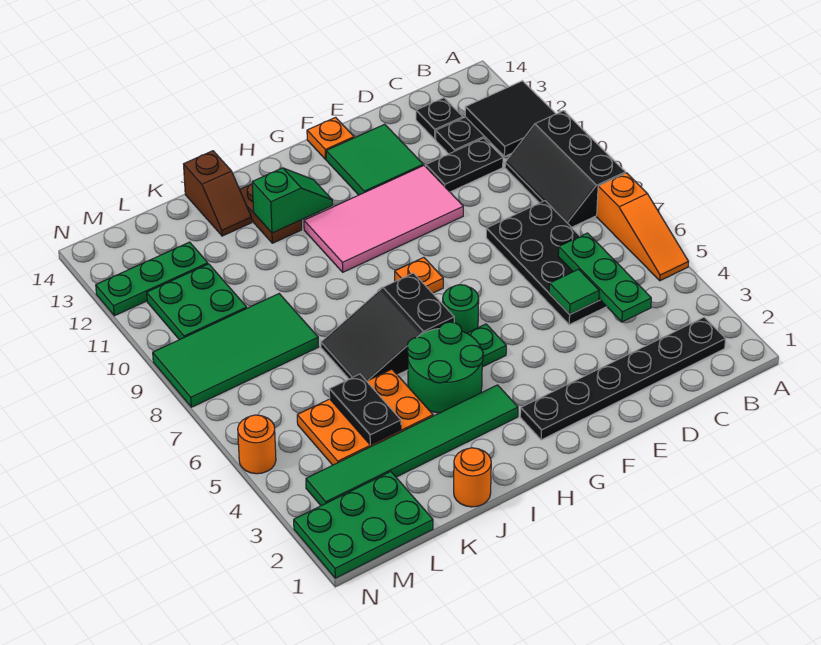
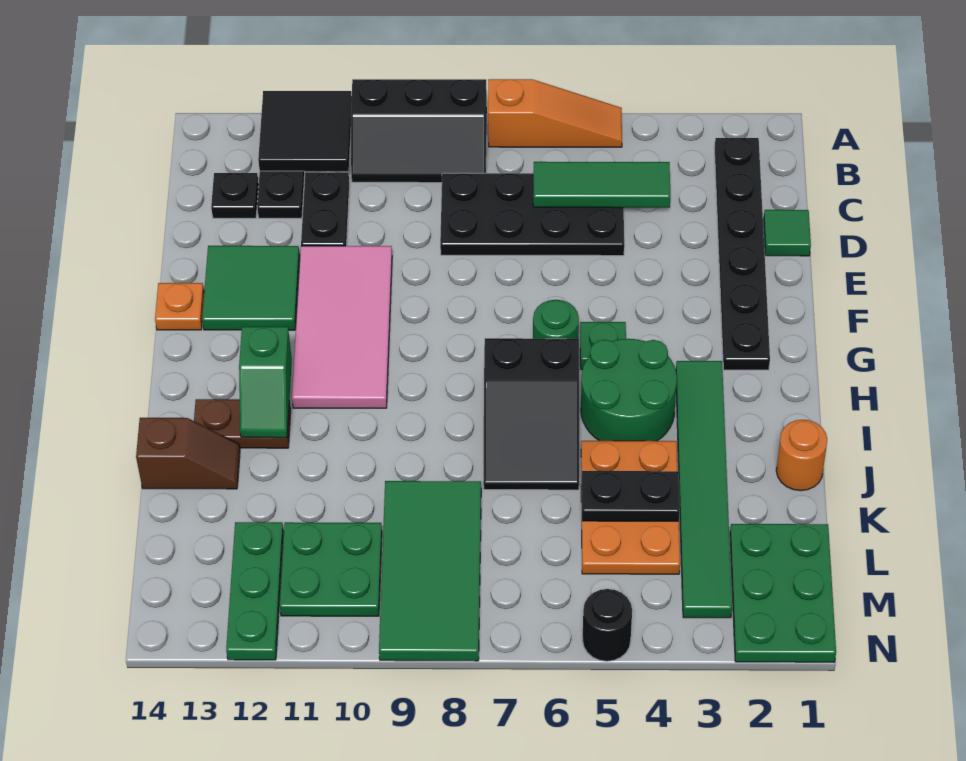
green plate C4:C6 level 2 -> green tile C4:C6 level 2
green tile D5 level 2 -> green tile D1 level 1
orange plate G8 level 1 -> none
green slope H12:I12 level 2 top I -> green slope H12:I12 level 2 top H
orange round brick N5 level 1 -> black round brick N5 level 1

